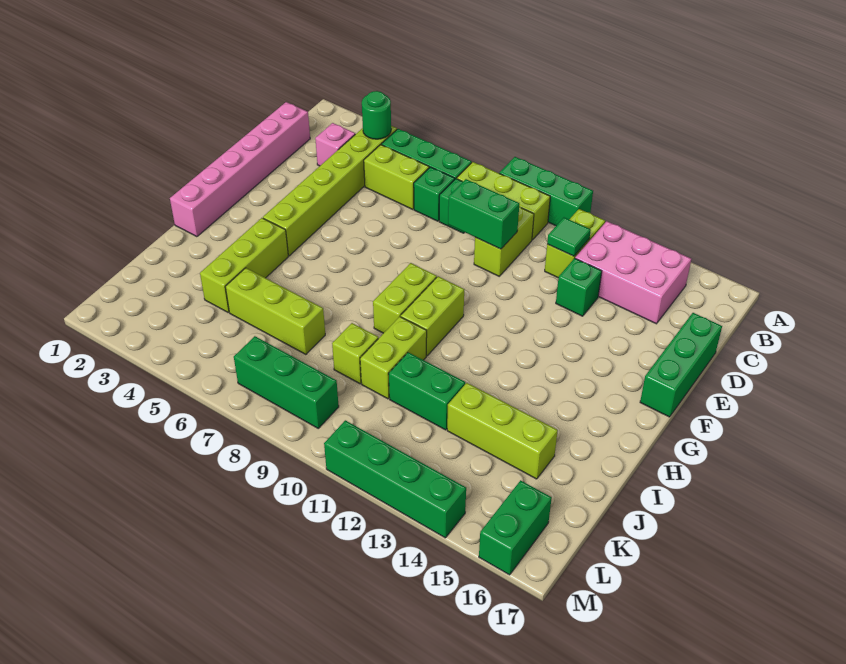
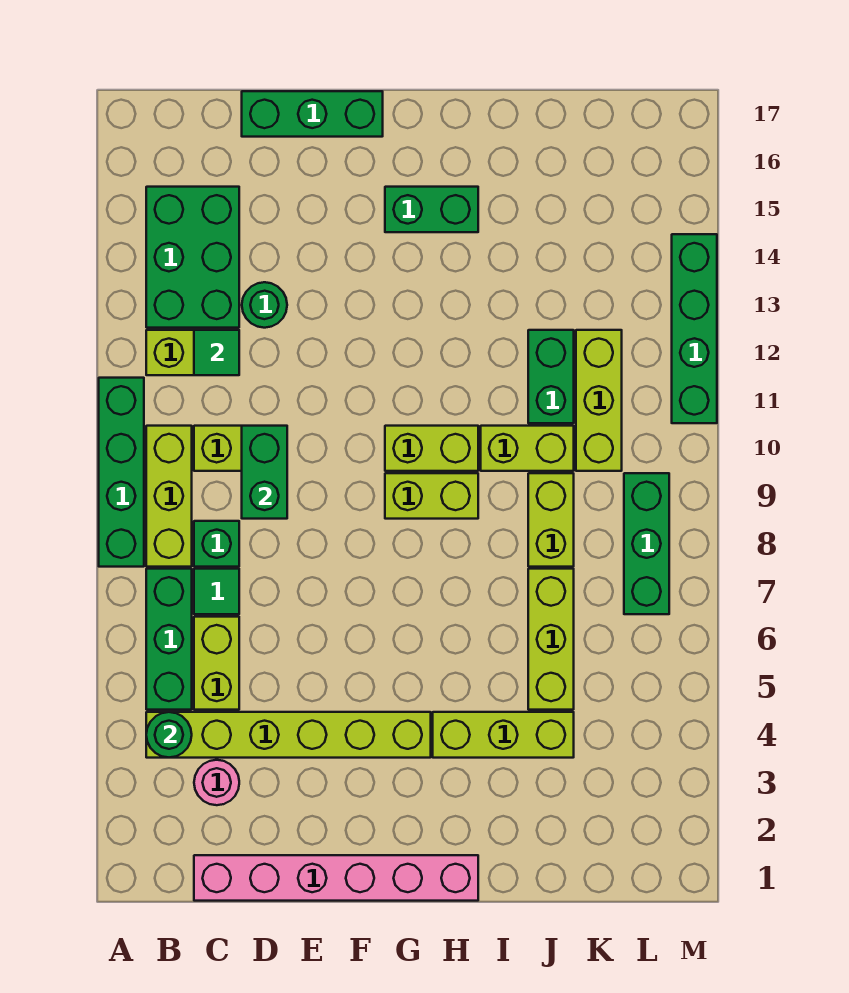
green brick A9:A11 level 1 -> green brick A8:A11 level 1
pink brick B13:C15 level 1 -> green brick B13:C15 level 1
pink brick C3 level 1 -> pink round brick C3 level 1
green brick C7 level 1 -> green tile C7 level 1
green brick D13 level 1 -> green round brick D13 level 1
lime brick J9 level 1 -> lime brick J8:J9 level 1
lime brick J13:J15 level 1 -> lime brick K10:K12 level 1
green brick L16:M16 level 1 -> green brick G15:H15 level 1

